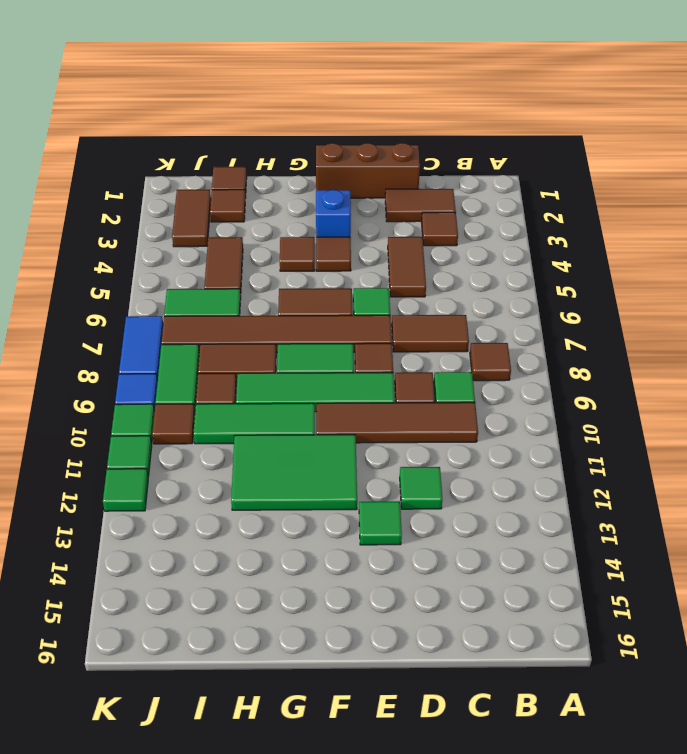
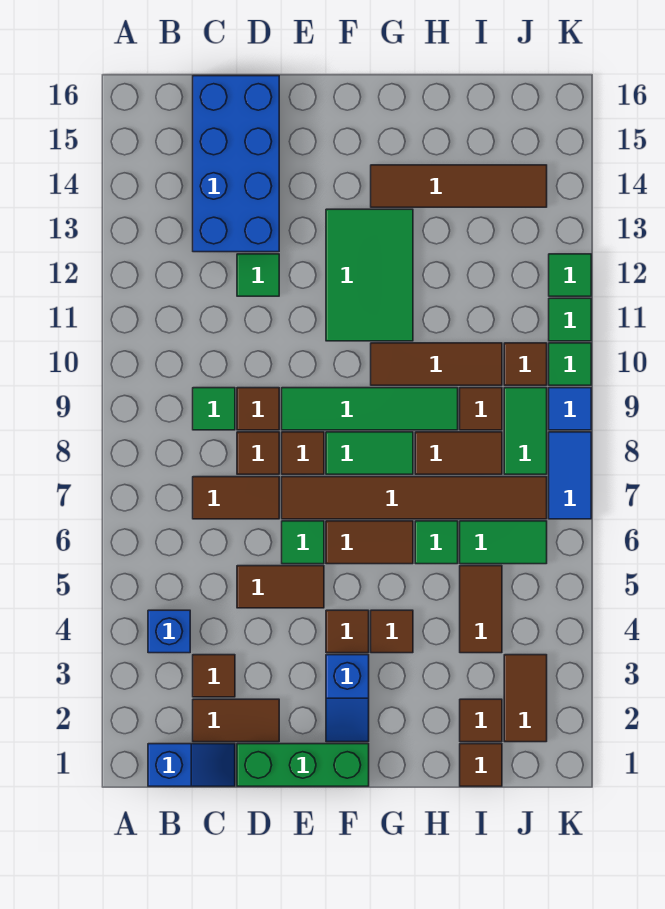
none -> blue slope B1:C1 level 1 top B
none -> blue brick B4 level 1
brown tile B8 level 1 -> brown tile D8 level 1
brown tile C10:F10 level 1 -> brown tile G14:J14 level 1
none -> blue brick C13:D16 level 1
brown brick D1:F1 level 1 -> green brick D1:F1 level 1
brown tile D4:D5 level 1 -> brown tile D5:E5 level 1
green tile E13 level 1 -> green tile H6 level 1
green tile F11:H12 level 1 -> green tile F11:G13 level 1
green tile G10:I10 level 1 -> brown tile G10:I10 level 1

